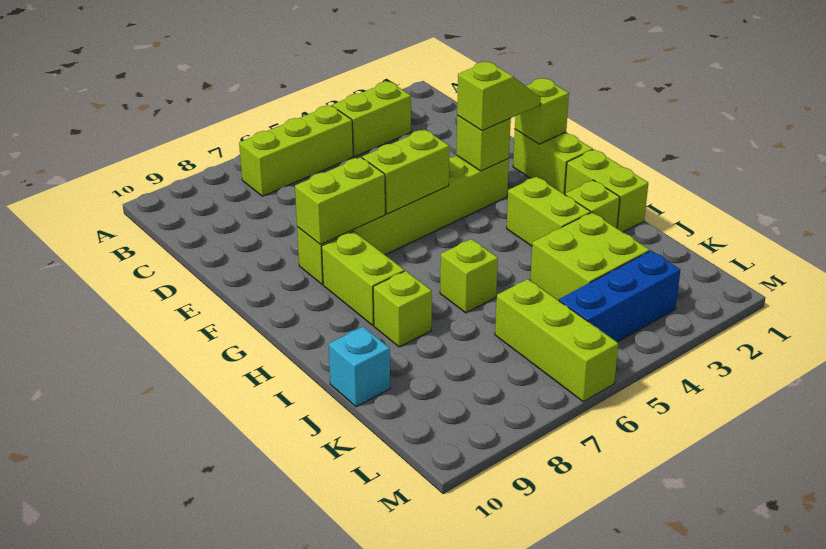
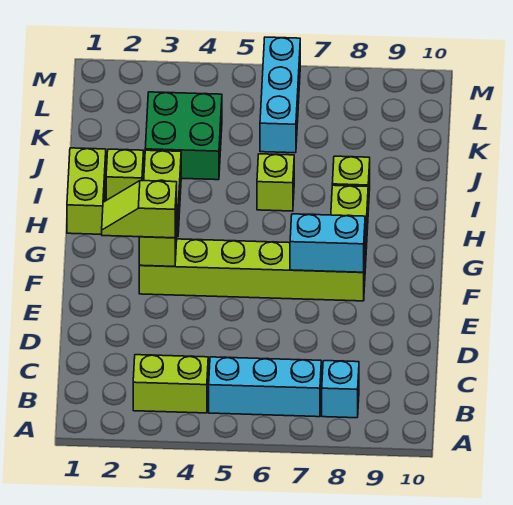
lime brick B5:B7 level 1 -> cyan brick B5:B7 level 1
lime brick F1:G1 level 1 -> none
lime brick F1 level 2 -> none
lime brick F5:F6 level 2 -> none
lime brick F7:F8 level 2 -> cyan brick F7:F8 level 2
lime brick J3:K4 level 1 -> green brick J3:K4 level 1
cyan brick J10 level 1 -> cyan brick B8 level 1
lime brick K6:M6 level 1 -> cyan brick K6:M6 level 1
blue brick L3:L5 level 1 -> none

